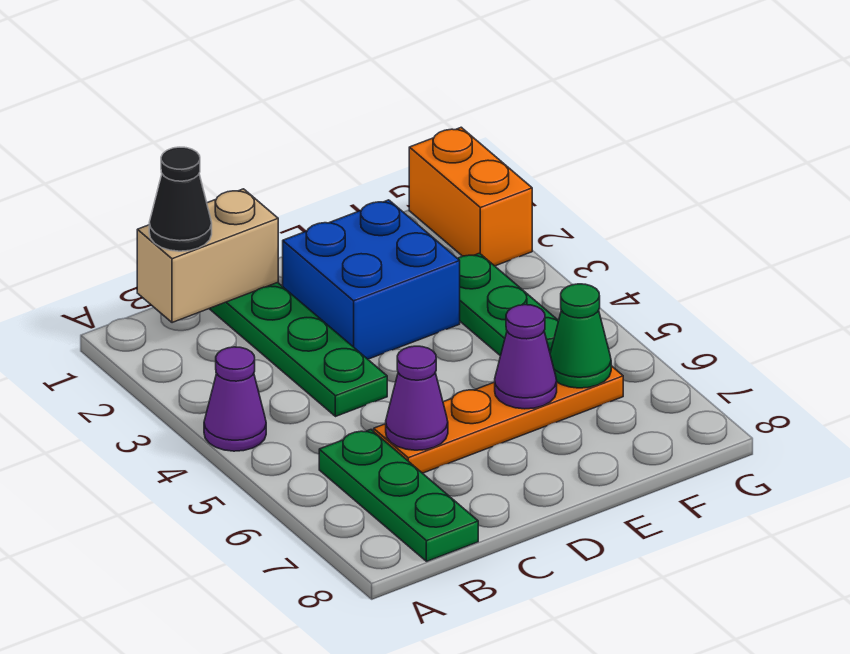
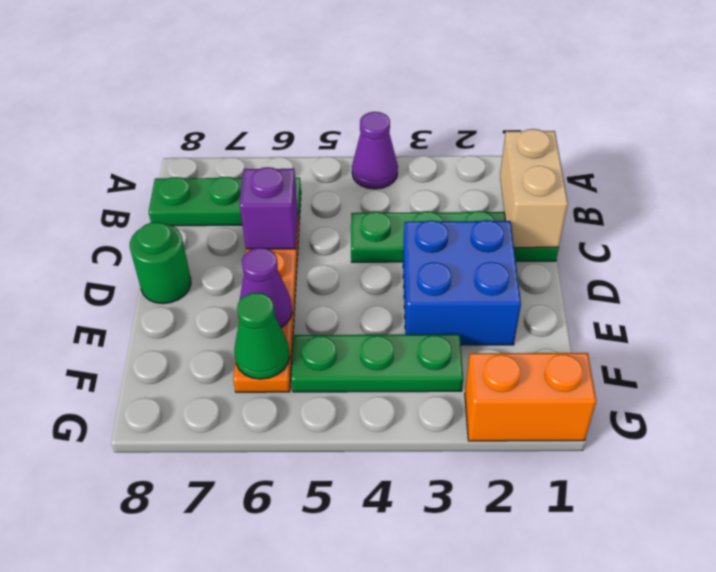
black cone B1 level 3 -> none
purple cone C6 level 2 -> purple brick C6 level 2
none -> green round brick D8 level 1

